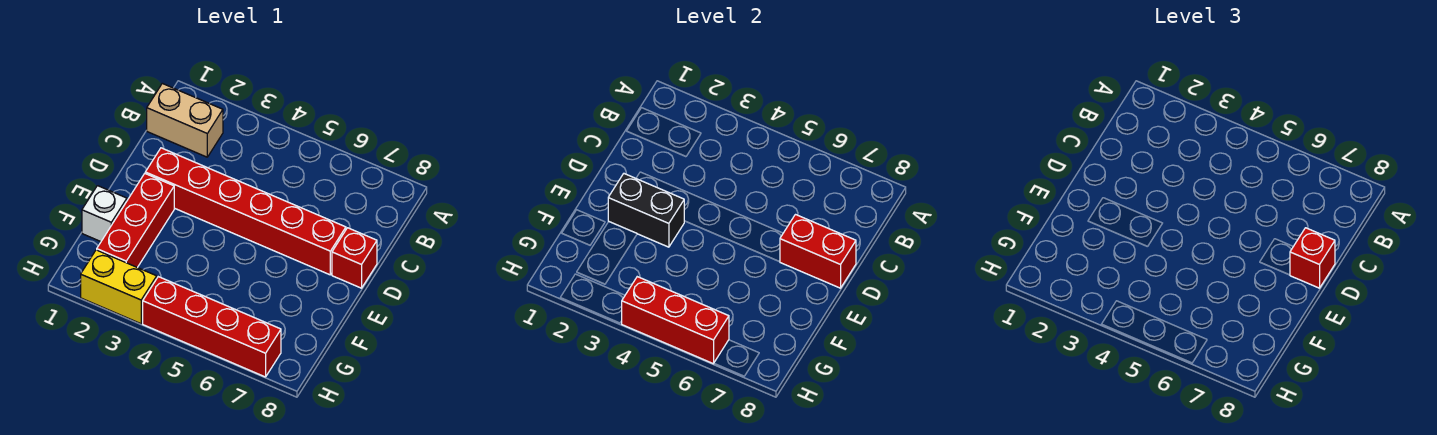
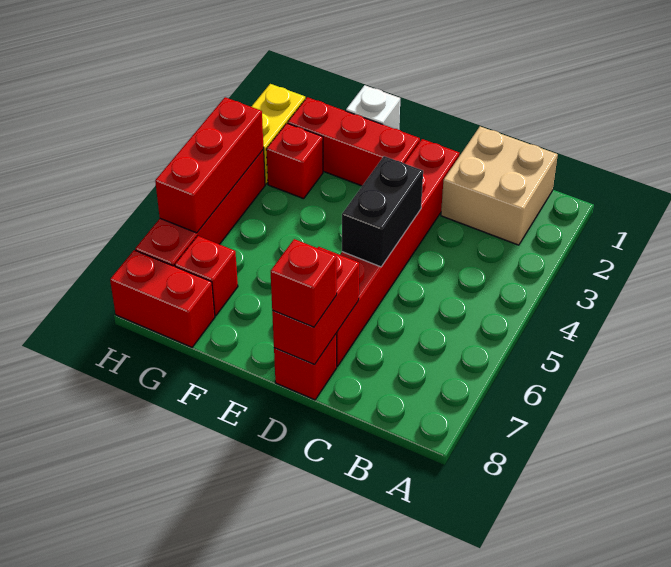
tan brick B1:B2 level 1 -> tan brick B1:C2 level 1
black brick E2:E3 level 2 -> black brick D4:D5 level 2
none -> red brick G3 level 1
none -> red brick G7 level 1
none -> red brick G8:H8 level 1

